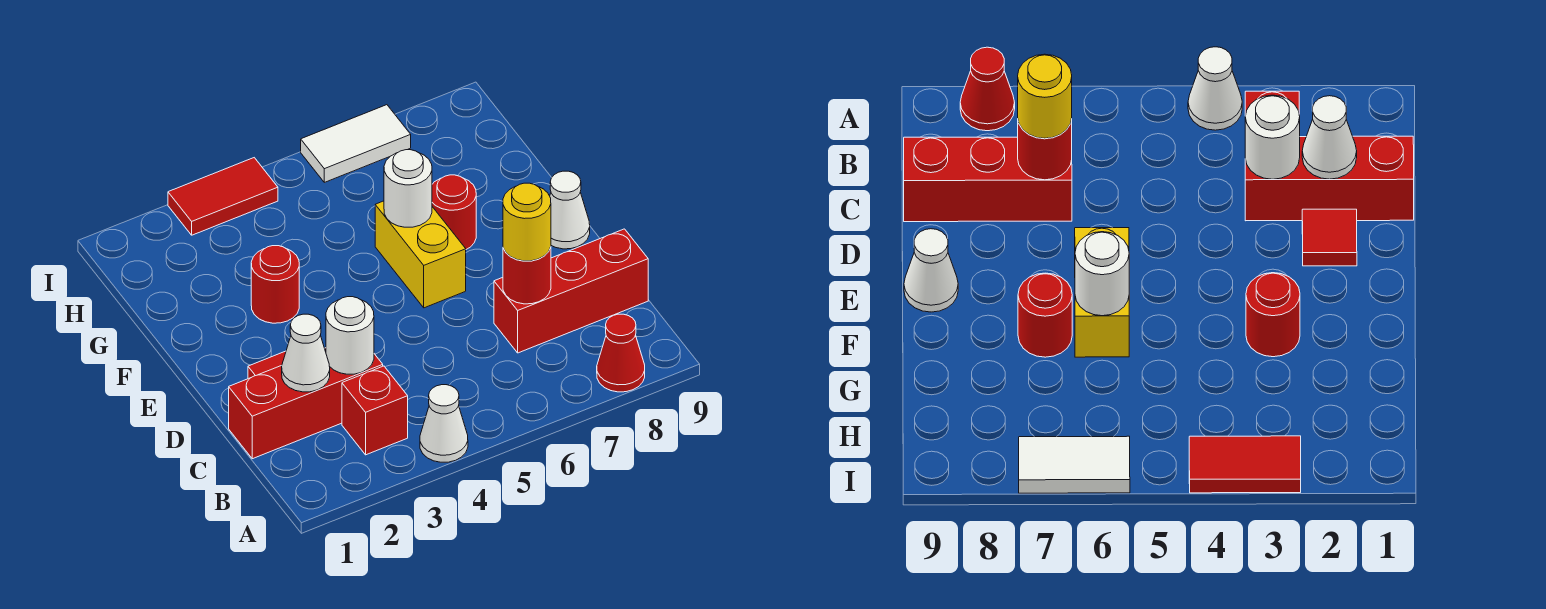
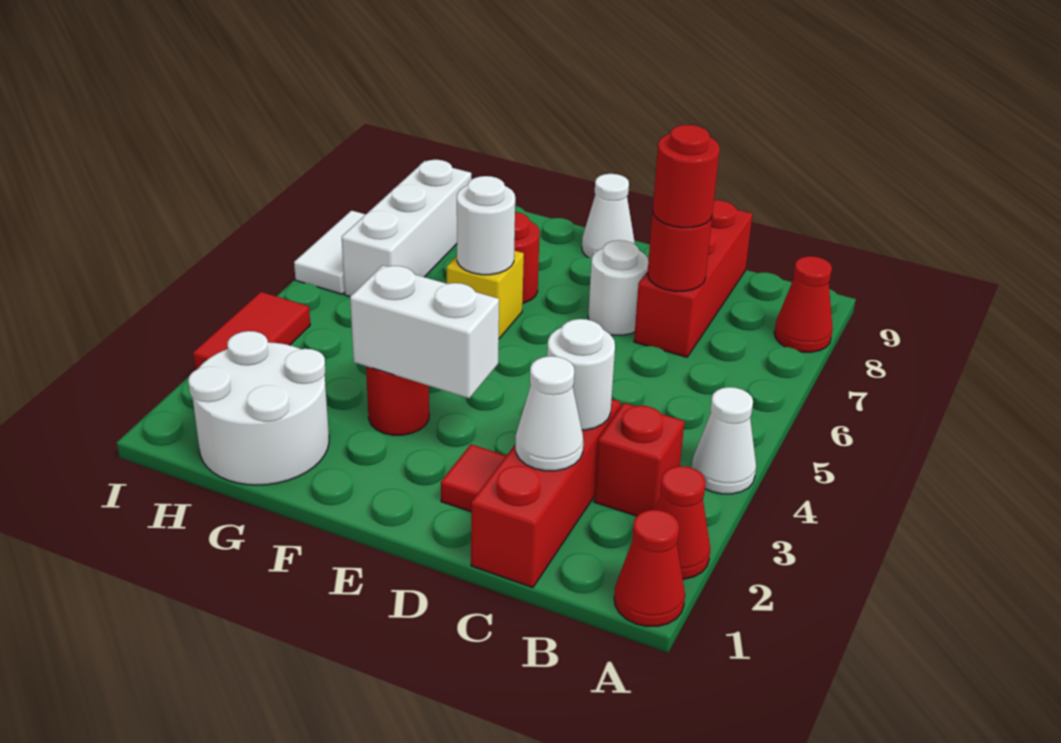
none -> red cone A1 level 1
none -> red cone A2 level 1
yellow round brick C7 level 3 -> red round brick C7 level 3
none -> white round brick D7 level 1
none -> white brick E3:F3 level 2
yellow brick E6:F6 level 1 -> yellow brick F6 level 1
none -> white round brick G1:H2 level 1
none -> white brick H6:H8 level 1

